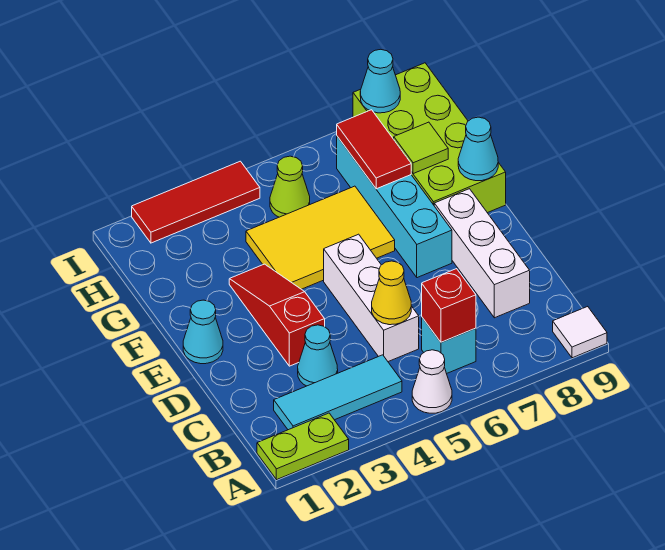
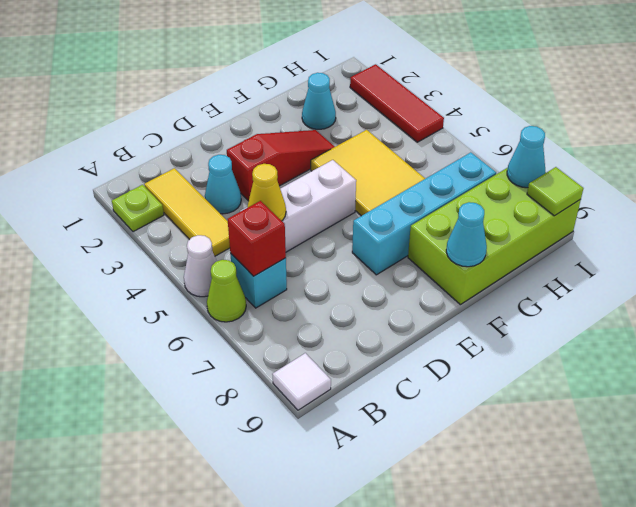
lime plate A1:A2 level 1 -> lime plate A2 level 1
cyan tile B2:B4 level 1 -> yellow tile B2:B4 level 1
white brick C8:E8 level 1 -> none
cyan cone E1 level 1 -> cyan cone G2 level 1
red tile G7:H7 level 2 -> none
lime tile G8 level 2 -> lime tile I9 level 2
lime cone H5 level 1 -> lime cone A6 level 1

